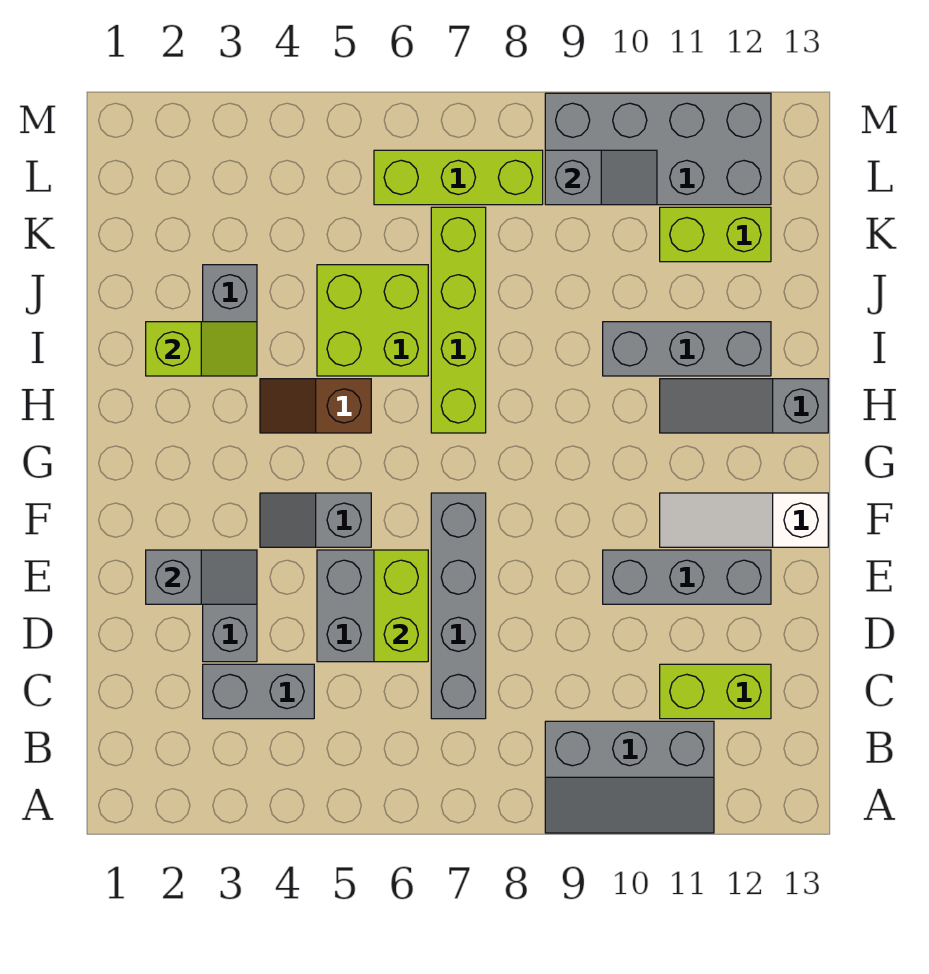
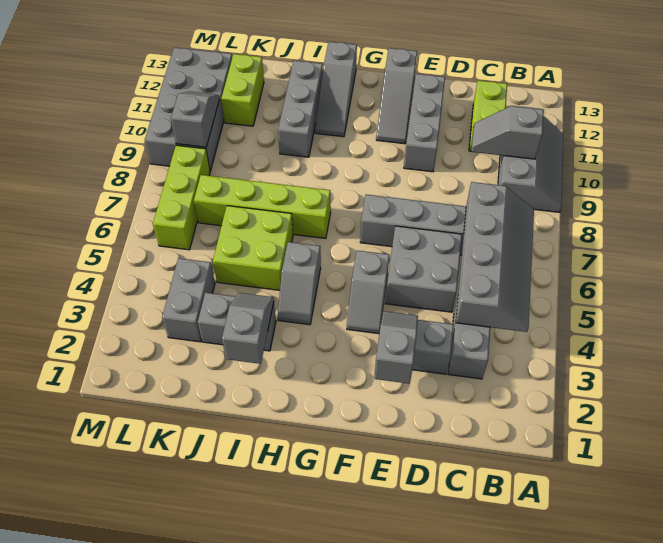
none -> grey slope B4:C7 level 2 top C
none -> grey slope B10:C10 level 2 top B
lime brick D6:E6 level 2 -> none
white slope F11:F13 level 1 top 13 -> grey slope F11:F13 level 1 top 13
brown slope H4:H5 level 1 top 5 -> grey slope H4:H5 level 1 top 5
lime slope I2:I3 level 2 top 2 -> grey slope I2:I3 level 2 top 2
none -> grey brick K3:K4 level 1

